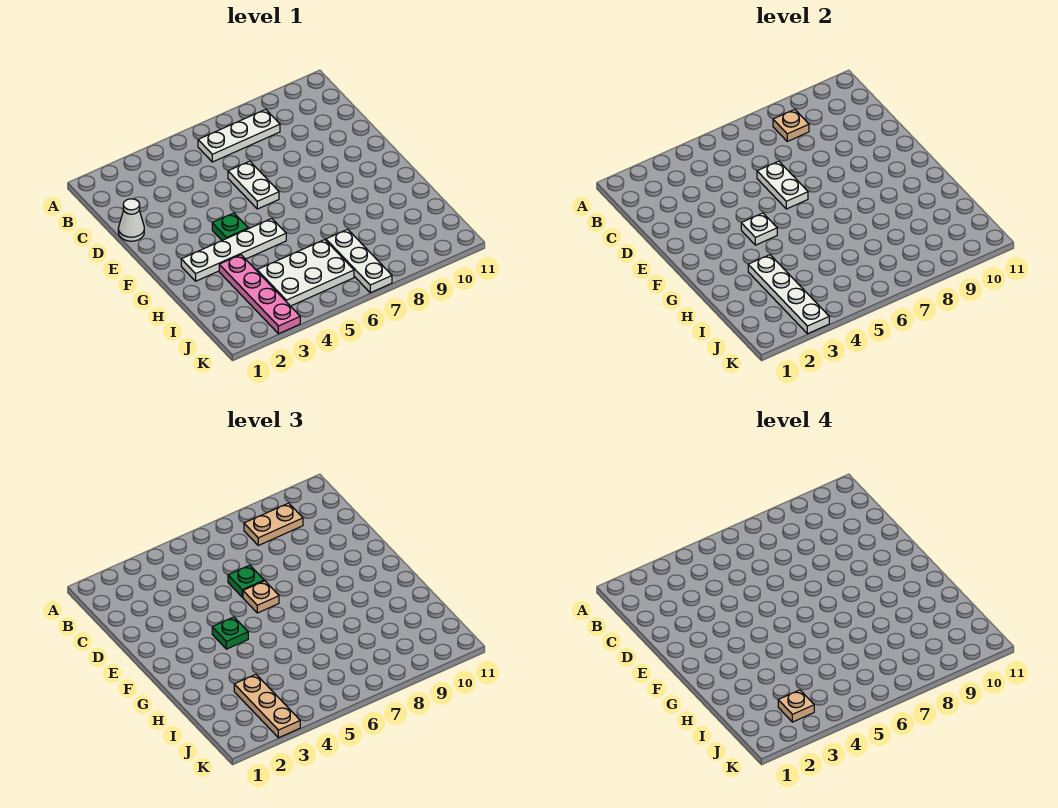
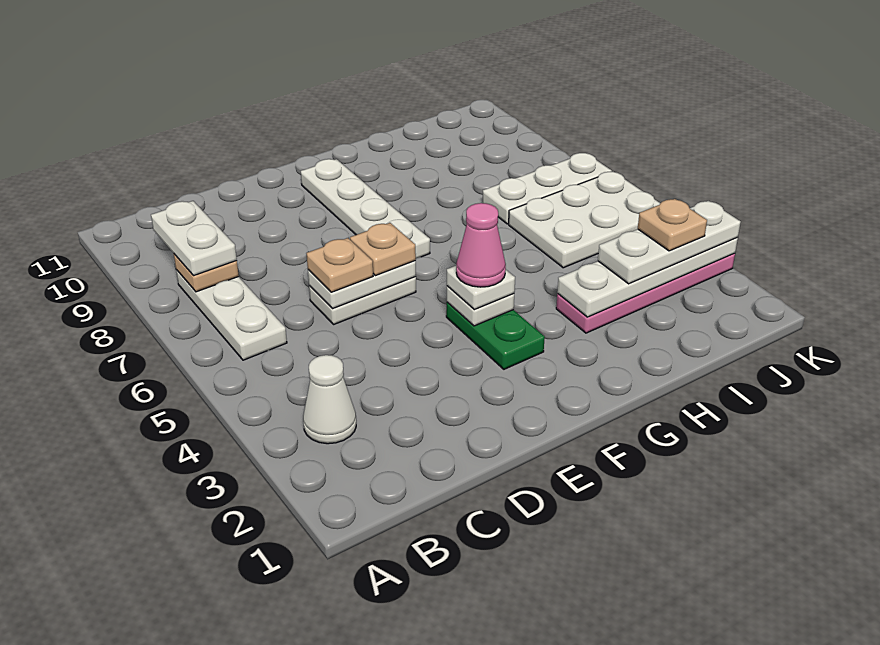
tan plate B8:B9 level 3 -> white plate B8:B9 level 3
white cone D1 level 1 -> white cone B3 level 1
green plate D6 level 3 -> tan plate D6 level 3
green plate F4 level 1 -> green plate F3:F4 level 1
green plate F4 level 3 -> white plate F4 level 3
none -> pink cone F4 level 4
white plate G2:G5 level 1 -> white plate F7:F10 level 1
tan plate I3:K3 level 3 -> white plate I3:K3 level 3
white plate I4:J6 level 1 -> white plate I5:K6 level 1

